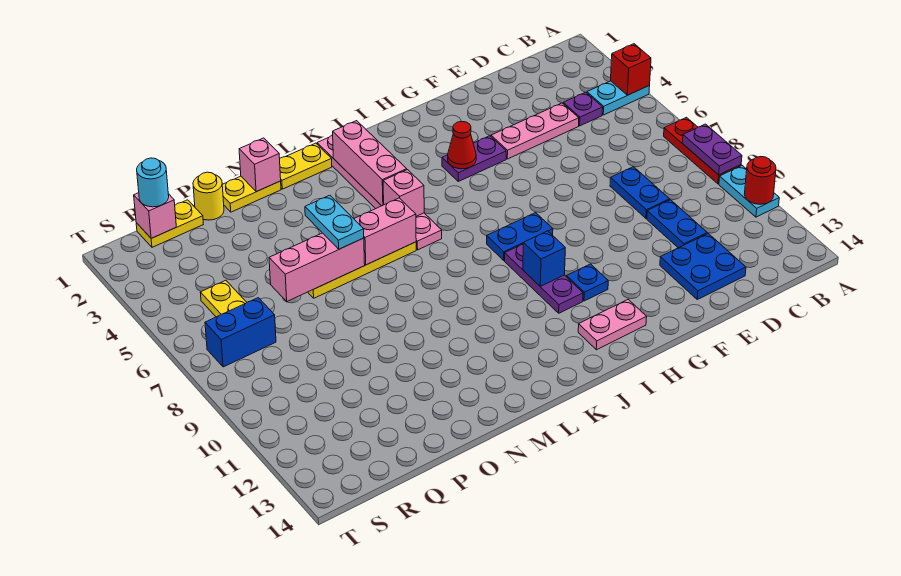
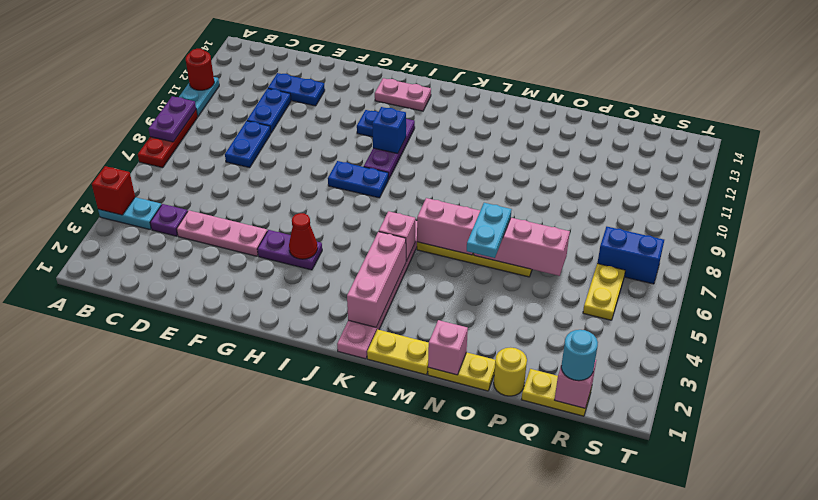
blue plate D12:E13 level 1 -> blue plate D12:E12 level 1

